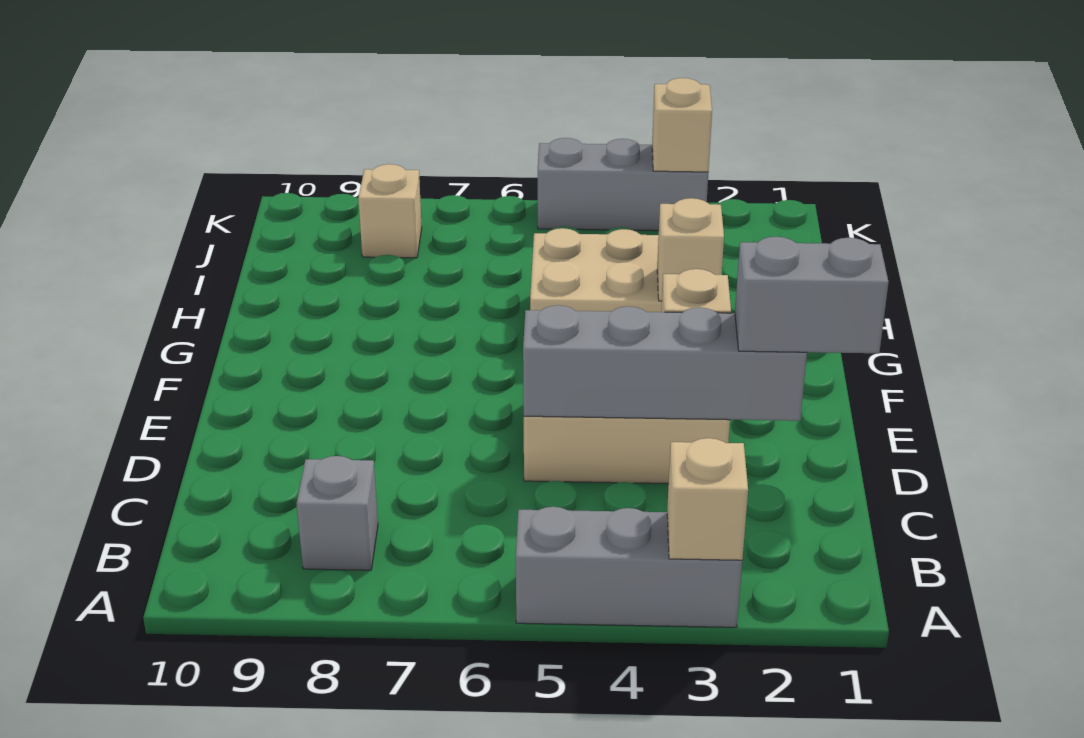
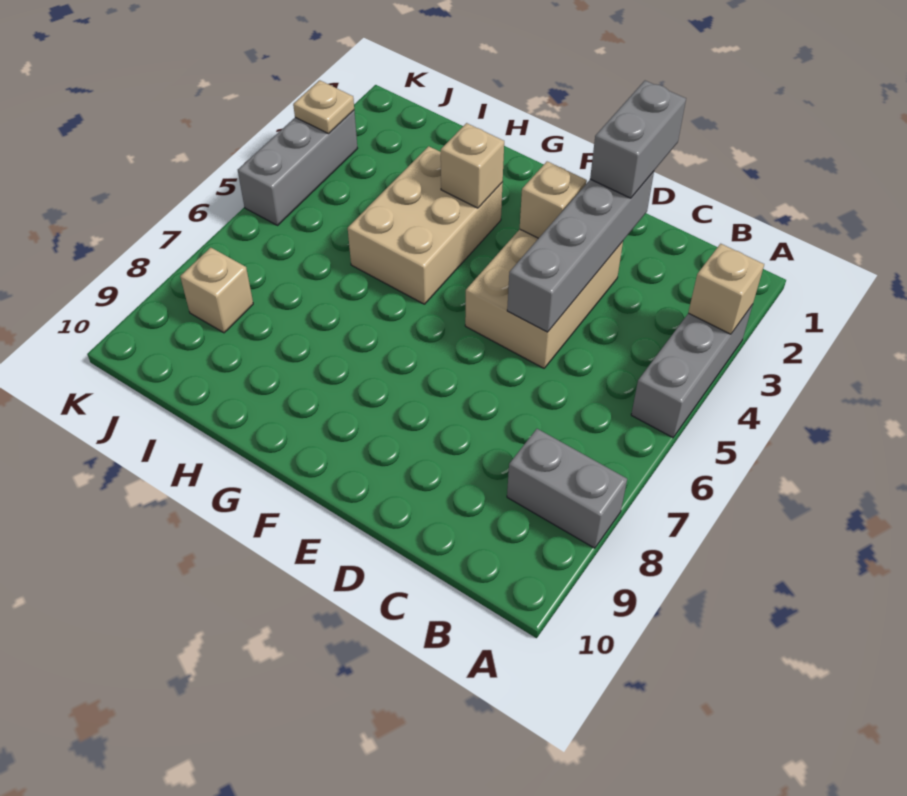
grey brick B8 level 1 -> grey brick A8:B8 level 1
tan brick K3 level 2 -> tan plate K3 level 2

